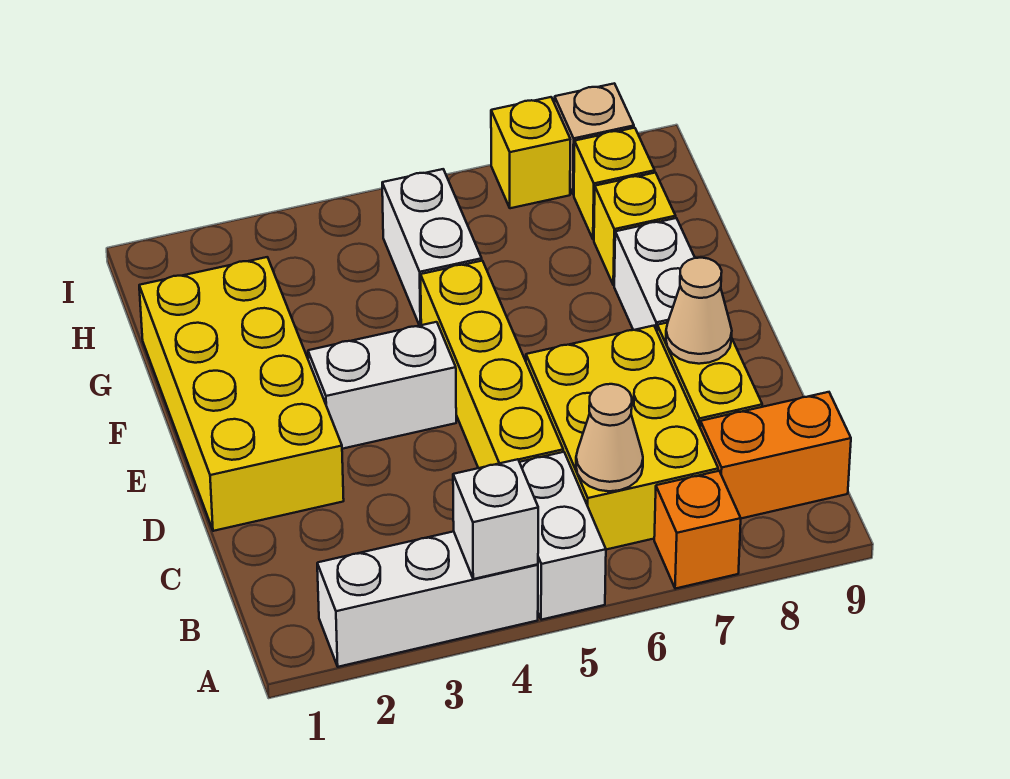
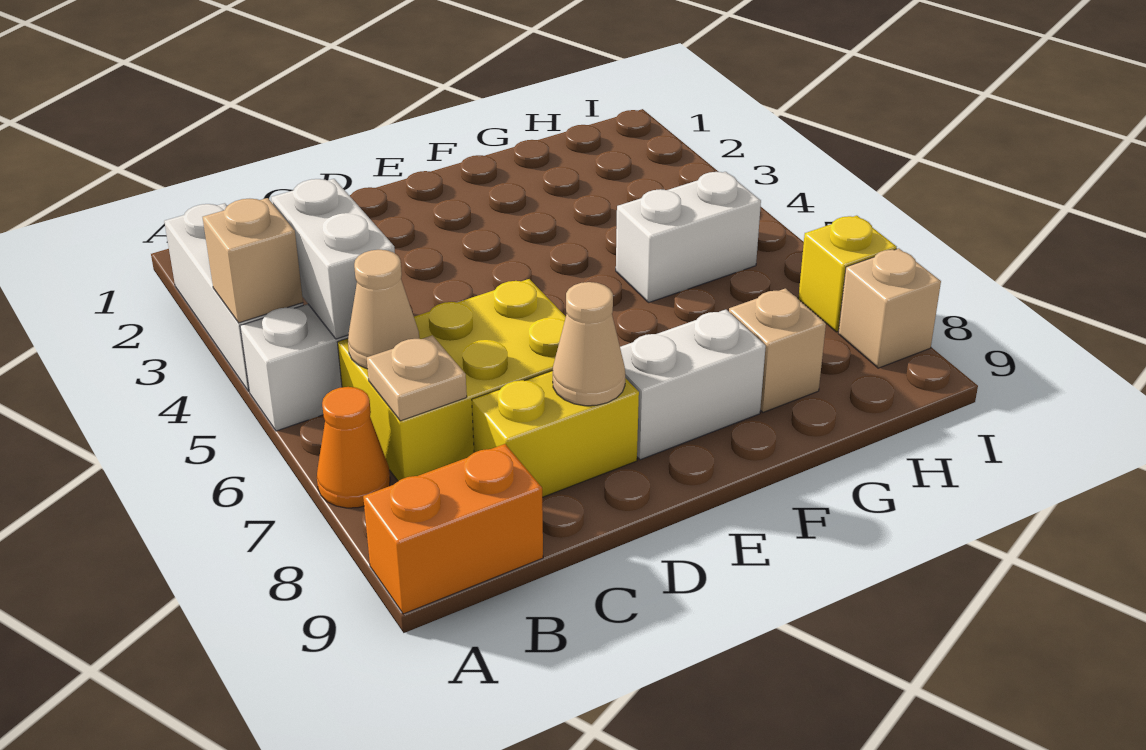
white brick A4 level 2 -> tan brick A4 level 2
orange brick A7 level 1 -> orange cone A7 level 1
none -> tan plate B7 level 2
orange brick B8:B9 level 1 -> orange brick A9:B9 level 1
yellow brick C5:F5 level 1 -> none
yellow brick D1:G2 level 1 -> none
white brick E3:E4 level 1 -> white brick B4:B5 level 2
yellow brick G8 level 1 -> tan brick G8 level 1
yellow brick H8 level 1 -> none

